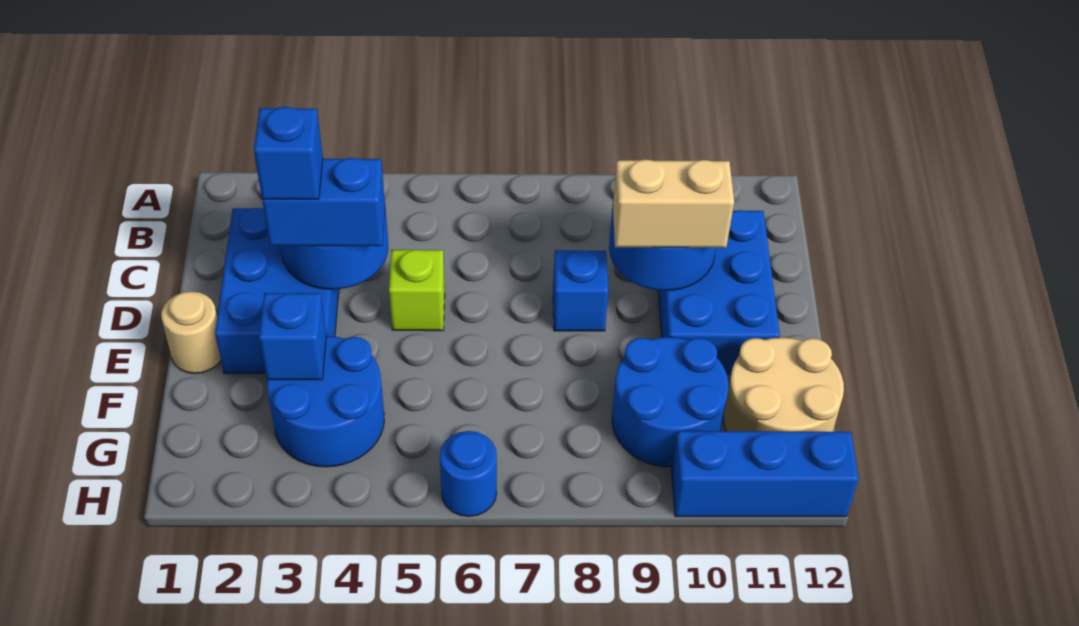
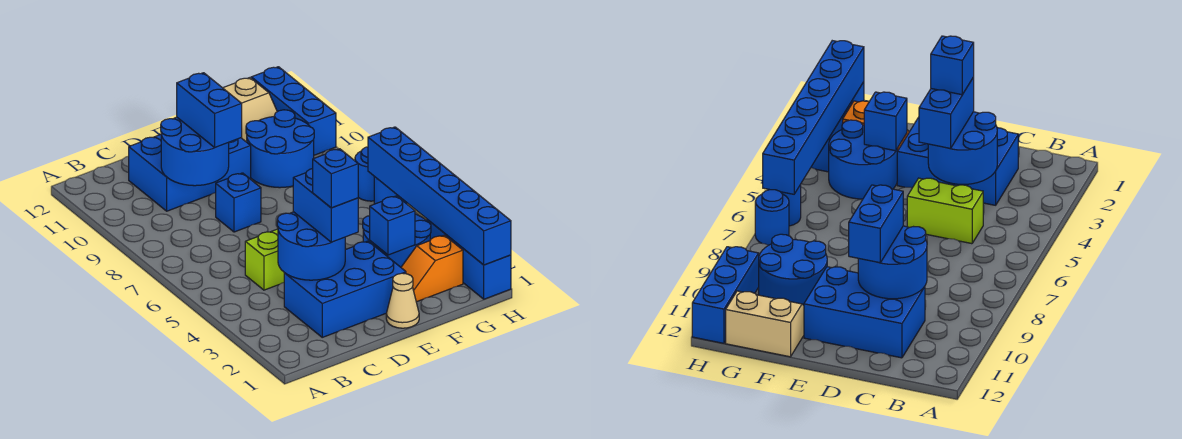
lime brick D5 level 1 -> lime brick C5:D5 level 1
tan brick D9:D10 level 3 -> blue brick D9:D10 level 3
tan round brick E1 level 1 -> tan cone E1 level 1
none -> orange slope F2:G2 level 1 top G
tan round brick F11:G12 level 1 -> tan slope F11:G12 level 1 top 12
none -> blue brick H1:H3 level 1
none -> blue brick H1:H6 level 2
none -> blue round brick H7 level 1

